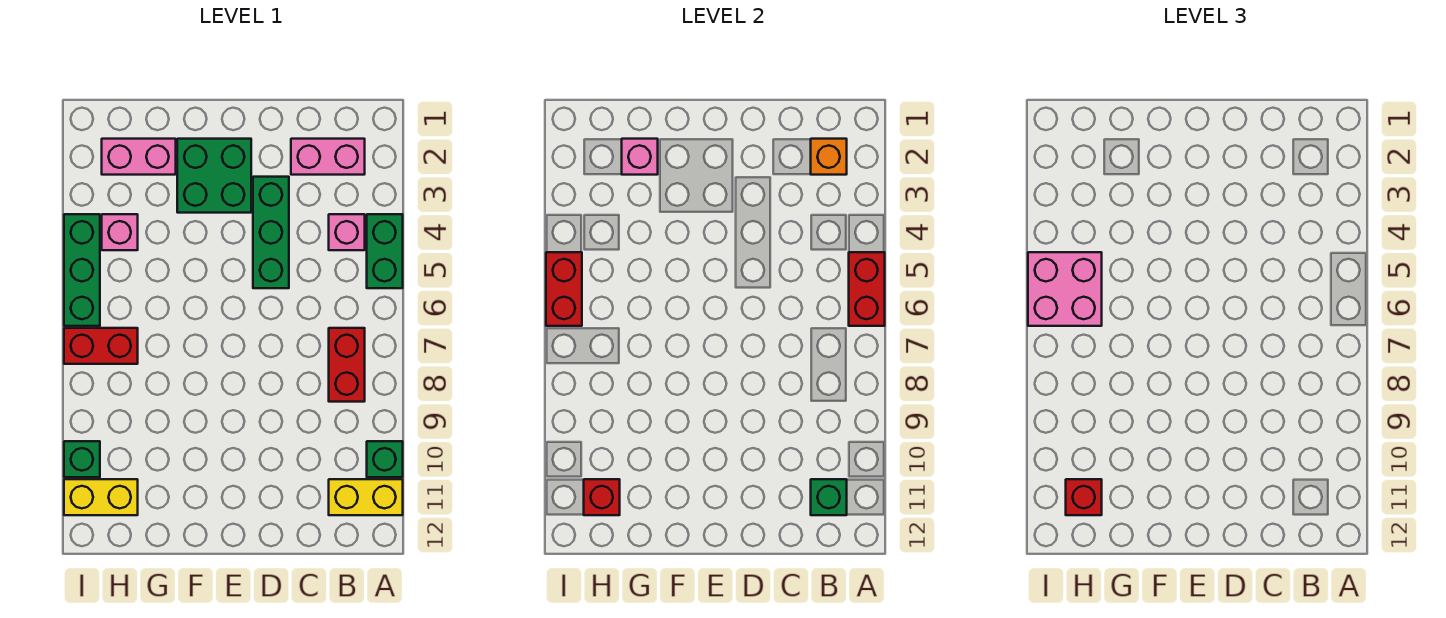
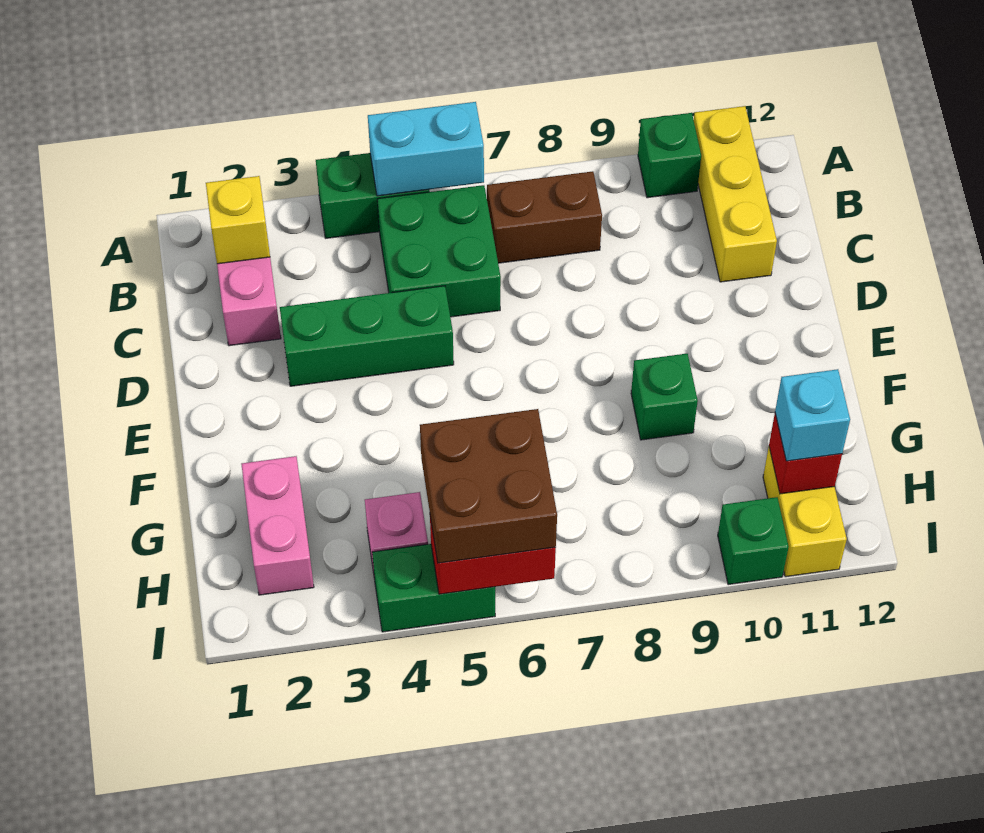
red brick A5:A6 level 2 -> cyan brick A5:A6 level 2
yellow brick A11:B11 level 1 -> yellow brick A11:C11 level 1
orange brick B2 level 2 -> yellow brick B2 level 2
pink brick B4 level 1 -> none
red brick B7:B8 level 1 -> brown brick B7:B8 level 1
green brick B11 level 2 -> green brick F9 level 1
green brick E2:F3 level 1 -> green brick B5:C6 level 1
pink brick G2 level 2 -> none
pink brick H5:I6 level 3 -> brown brick H5:I6 level 3
red brick H7:I7 level 1 -> none
red brick H11 level 3 -> cyan brick H11 level 3
green brick I4:I6 level 1 -> green brick I4:I5 level 1

